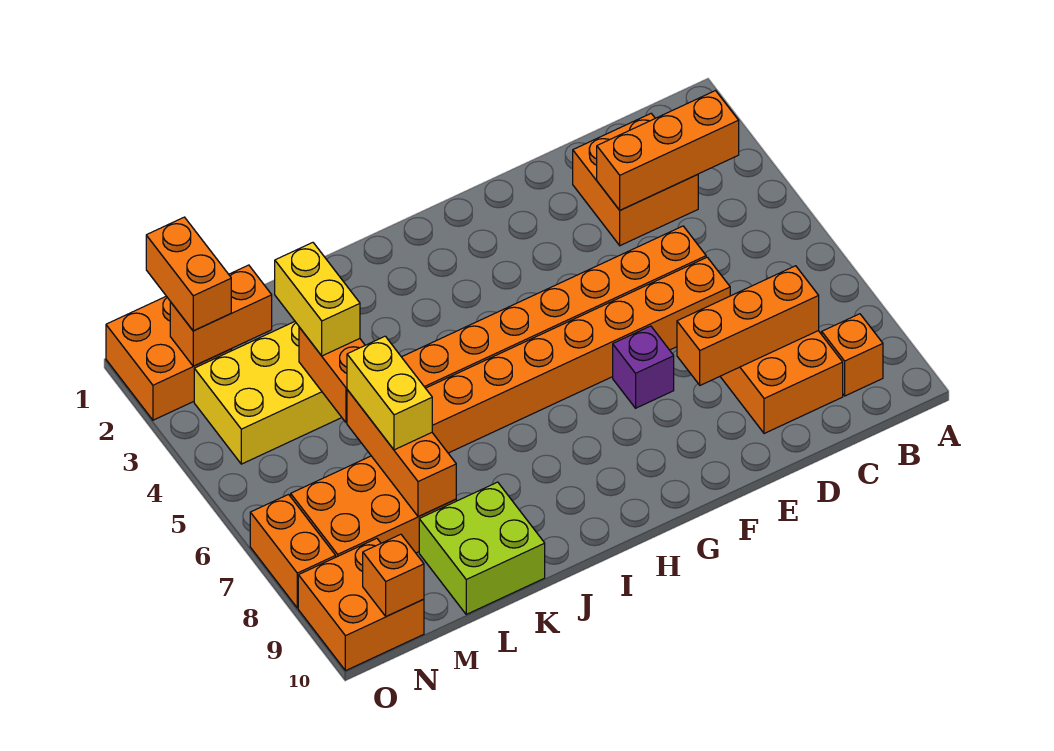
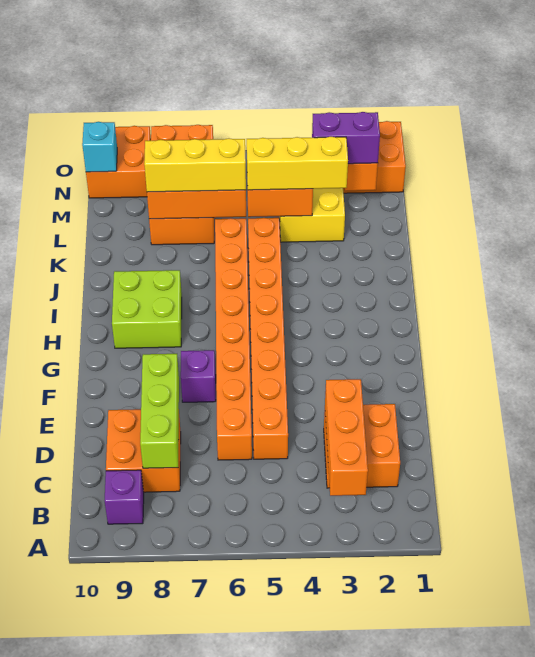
orange brick B9 level 1 -> purple brick B9 level 1
orange brick C8:E8 level 2 -> lime brick C8:E8 level 2
lime brick K9:L10 level 1 -> lime brick H8:I9 level 1
yellow brick L3:L4 level 3 -> yellow brick L3:L5 level 3
yellow brick L6:L7 level 3 -> yellow brick L6:L8 level 3
none -> purple brick M2:M3 level 3
orange brick N1:N2 level 3 -> none
orange brick N10 level 2 -> cyan brick N10 level 2

